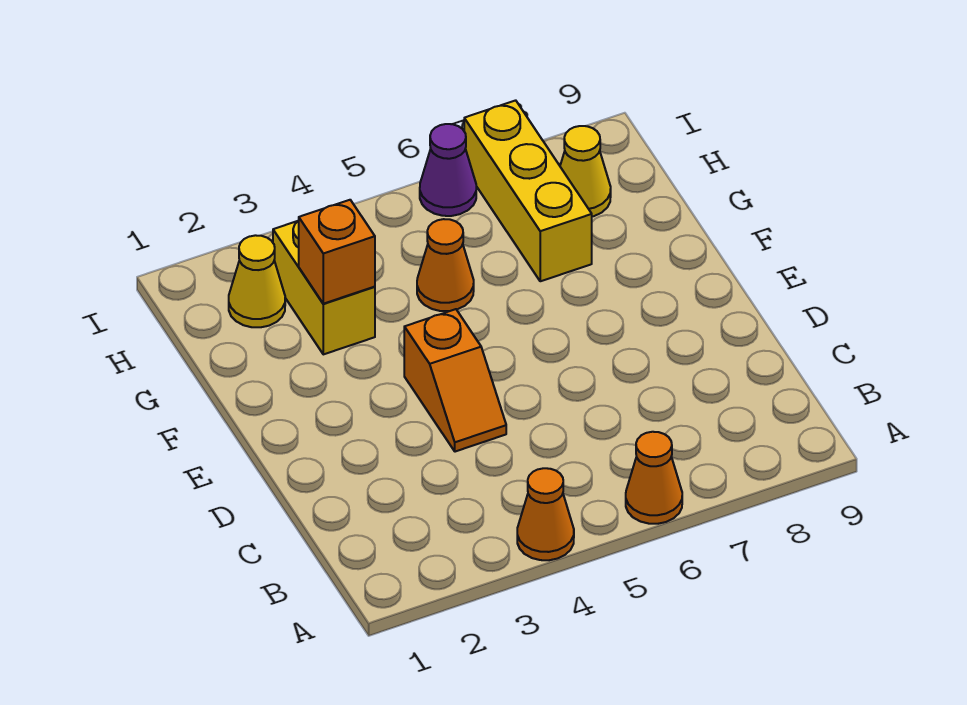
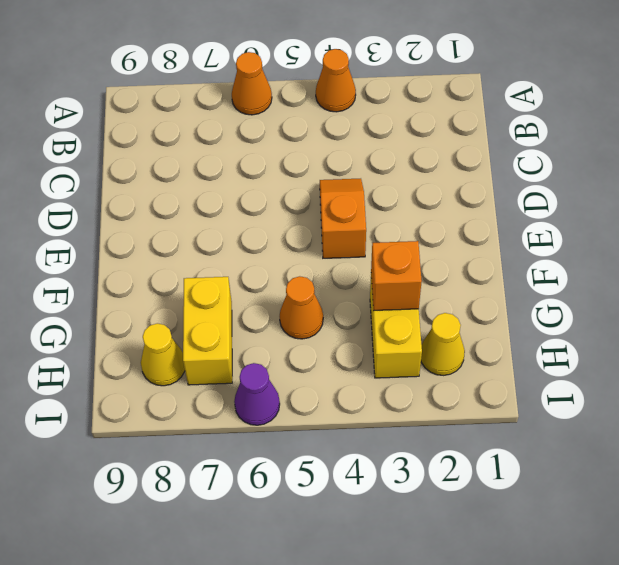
yellow brick G7:I7 level 1 -> yellow brick G7:H7 level 1

